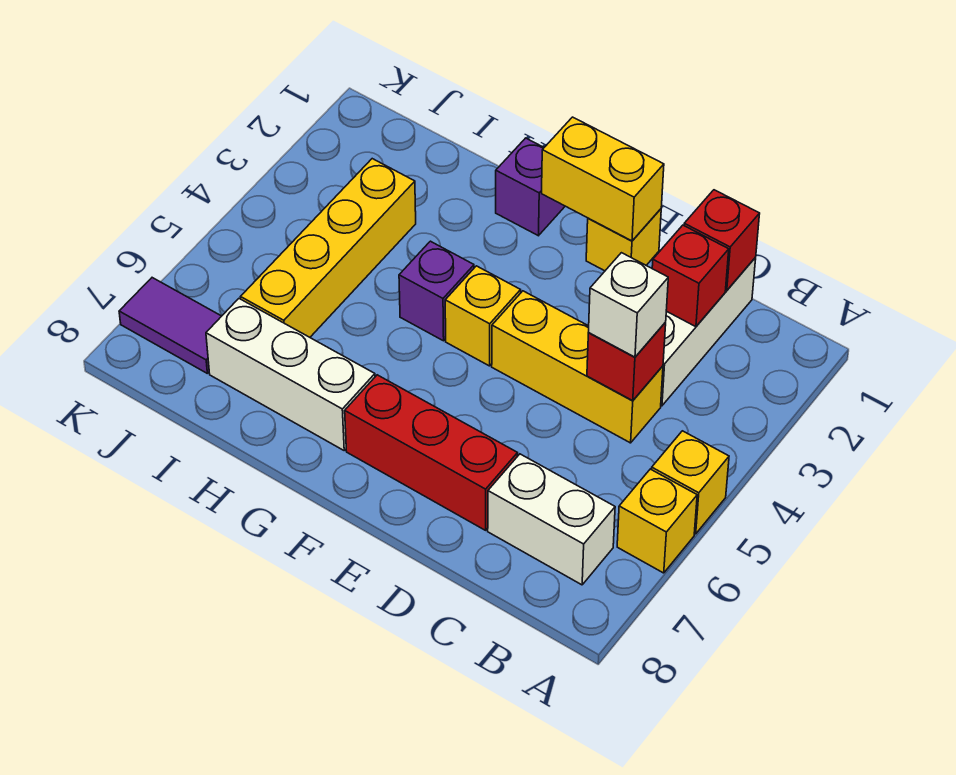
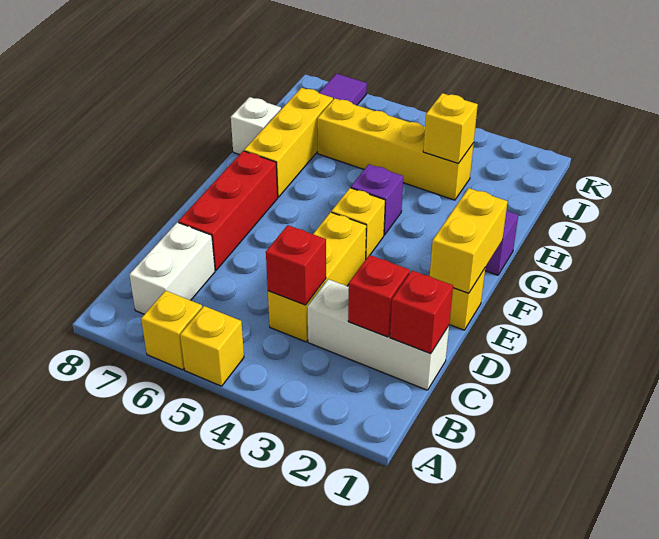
white brick C4 level 3 -> white brick H8 level 1
white brick G7:I7 level 1 -> yellow brick G7:I7 level 1
none -> yellow brick I3 level 2

